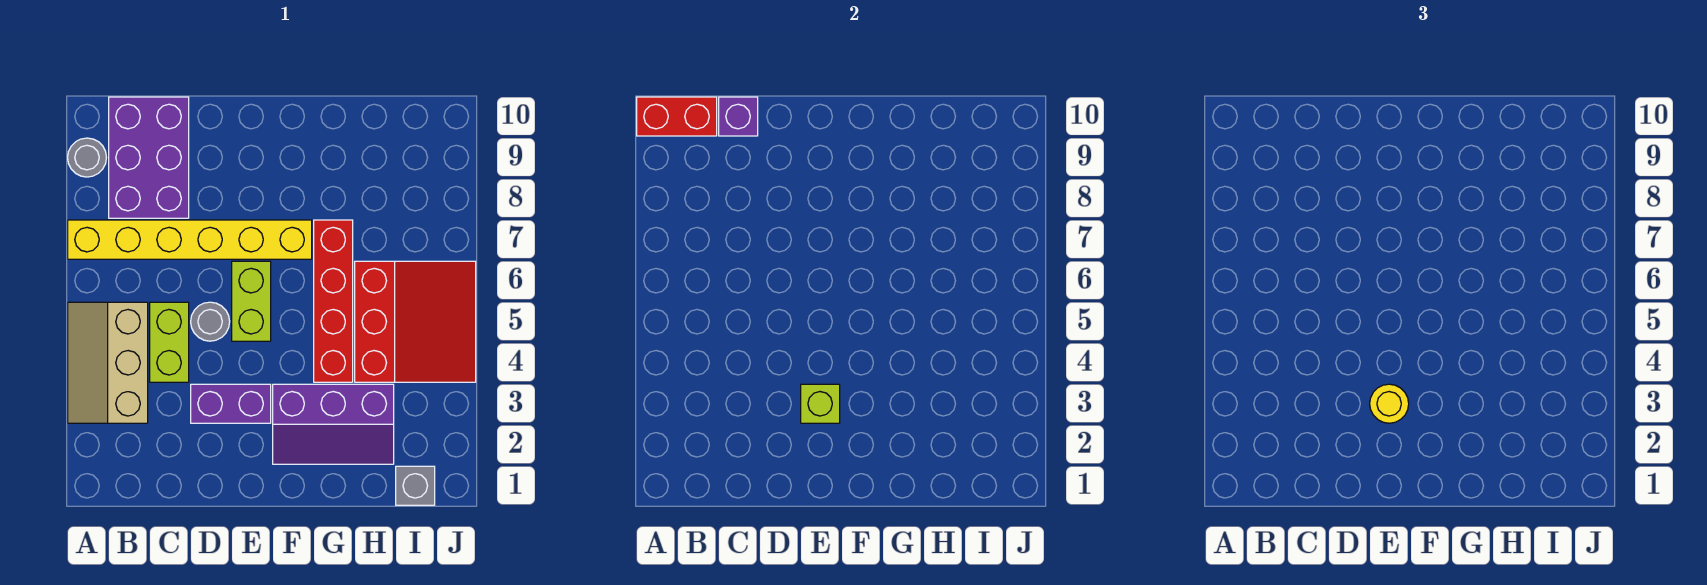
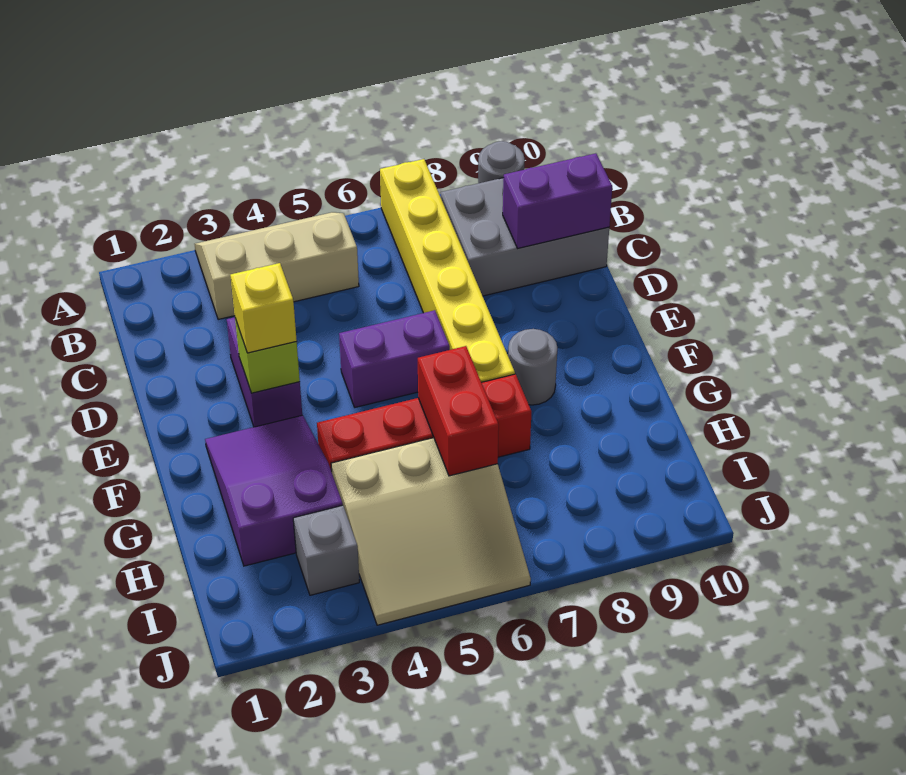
red brick A10:B10 level 2 -> red brick G6:H6 level 2
purple brick B8:C10 level 1 -> grey brick B8:C10 level 1
lime brick C4:C5 level 1 -> none
purple brick C10 level 2 -> purple brick C9:C10 level 2
grey round brick D5 level 1 -> grey round brick F8 level 1
yellow round brick E3 level 3 -> yellow brick E3 level 3
lime brick E5:E6 level 1 -> purple brick E5:E6 level 1
purple slope F2:H3 level 1 top 3 -> purple slope F2:H3 level 1 top H
red slope H4:J6 level 1 top H -> tan slope H4:J6 level 1 top H
grey brick I1 level 1 -> grey brick I3 level 1

